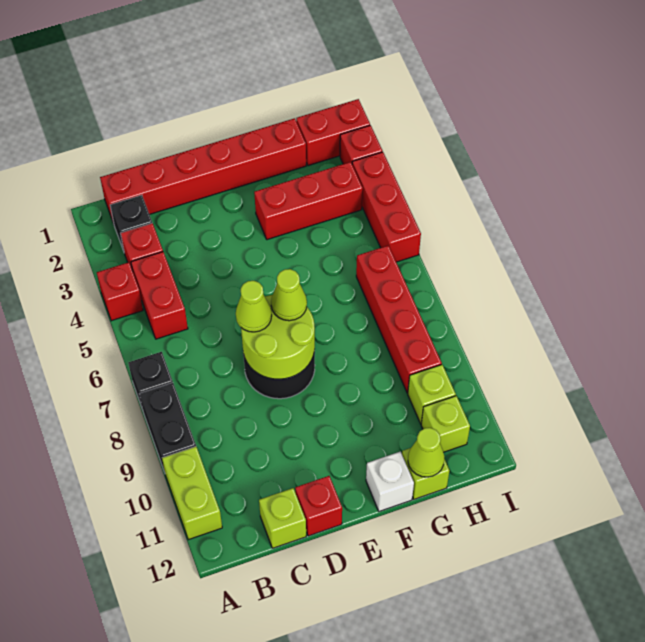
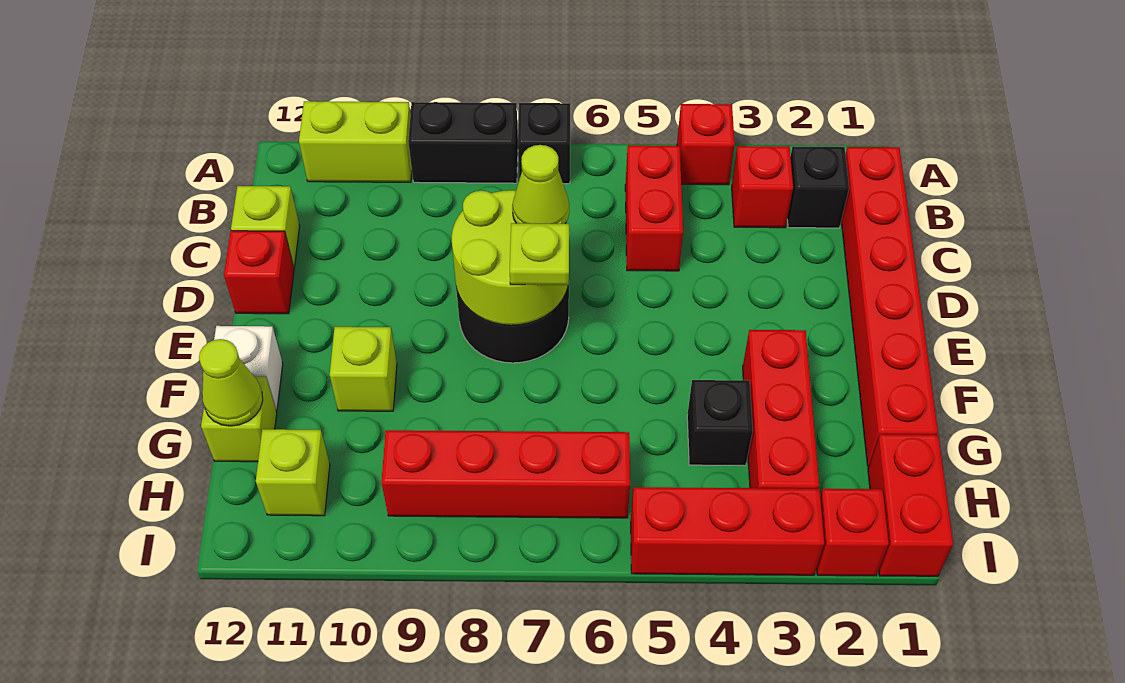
red brick B4:B5 level 1 -> red brick B5:C5 level 1
lime cone E7 level 3 -> lime plate E7 level 3
none -> black brick G4 level 1
lime brick H10 level 1 -> lime brick F10 level 1

